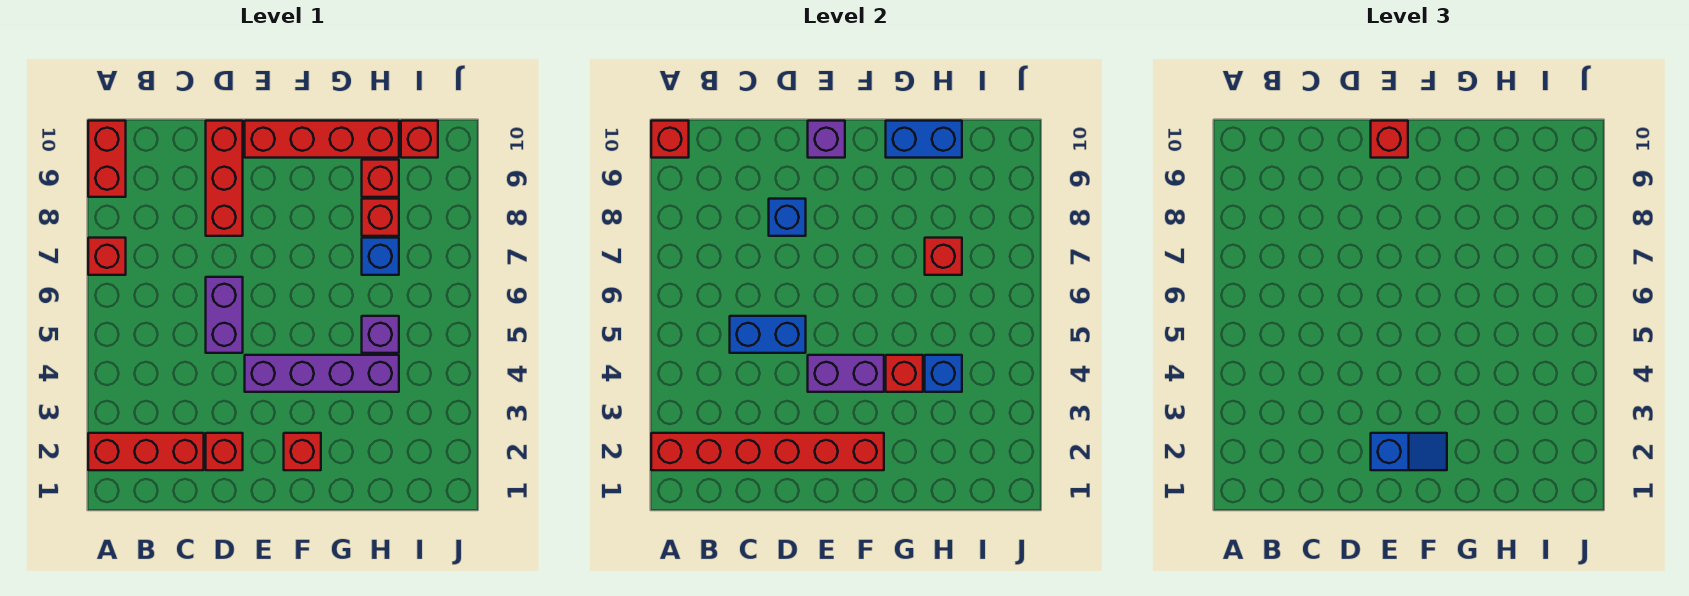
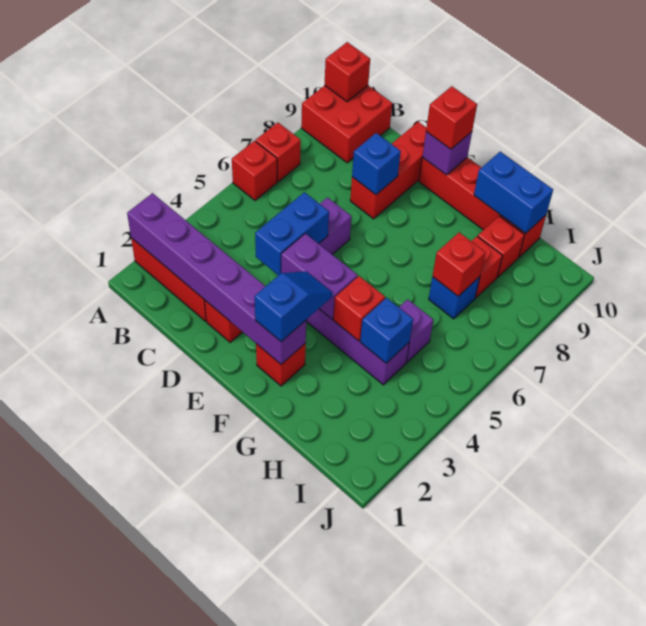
red brick A2:F2 level 2 -> purple brick A2:F2 level 2
red brick A9:A10 level 1 -> red brick A9:B10 level 1
blue brick C5:D5 level 2 -> blue brick D4:D5 level 2
blue slope E2:F2 level 3 top E -> blue slope F2:F3 level 3 top 2
red brick I10 level 1 -> red brick A6 level 1

